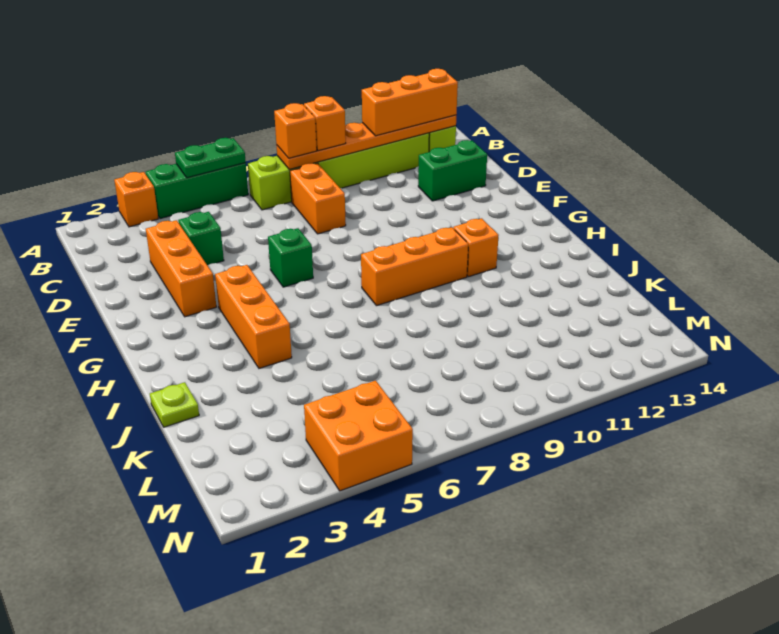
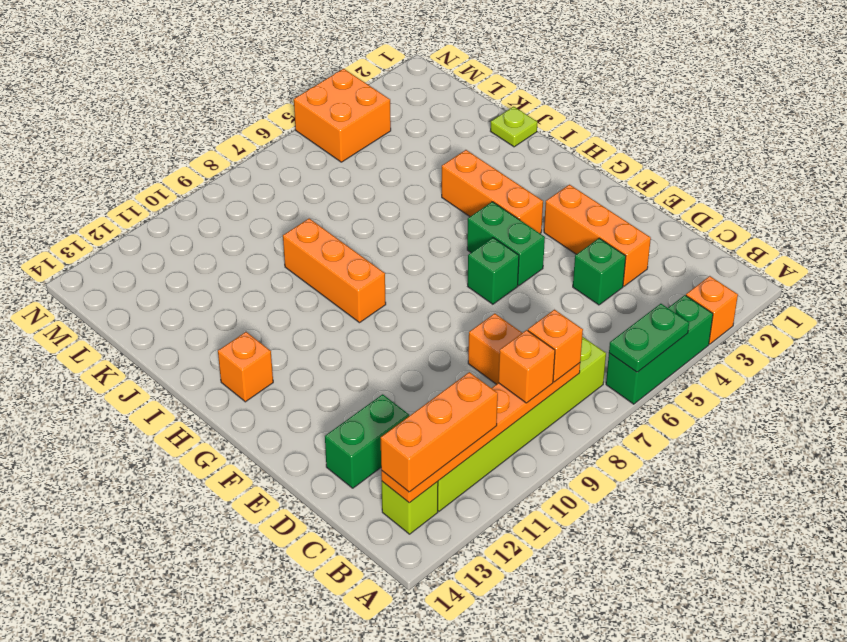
none -> green brick F5:G5 level 1
orange brick H8:H10 level 1 -> orange brick H9:J9 level 1
orange brick H11 level 1 -> orange brick H13 level 1

